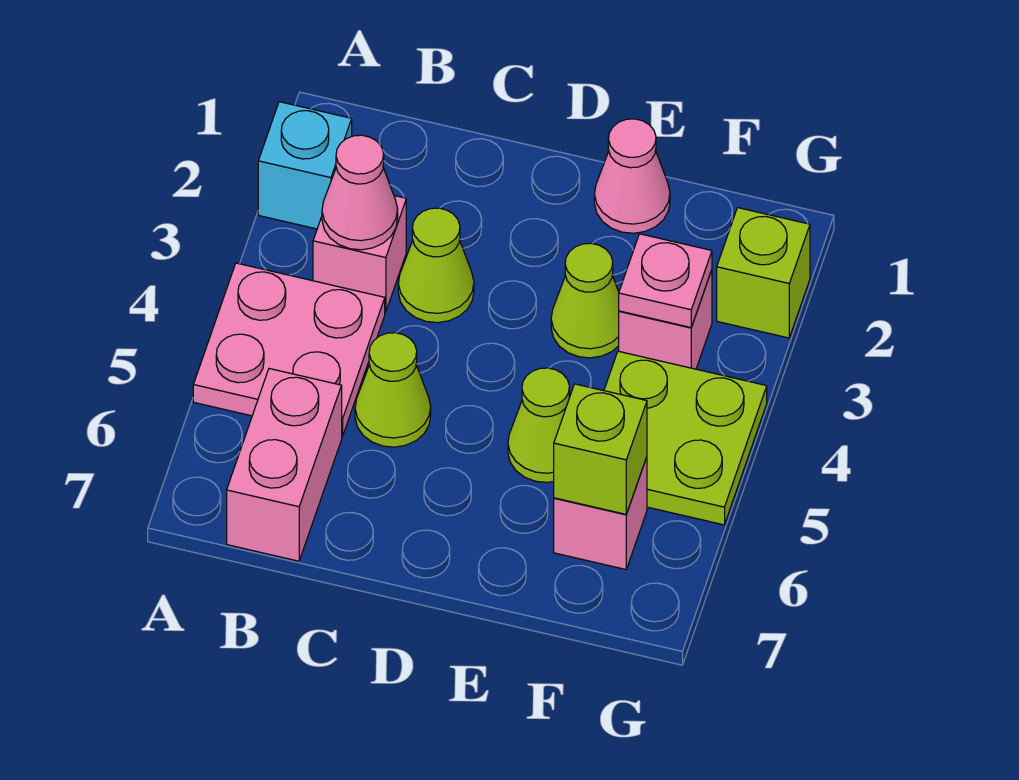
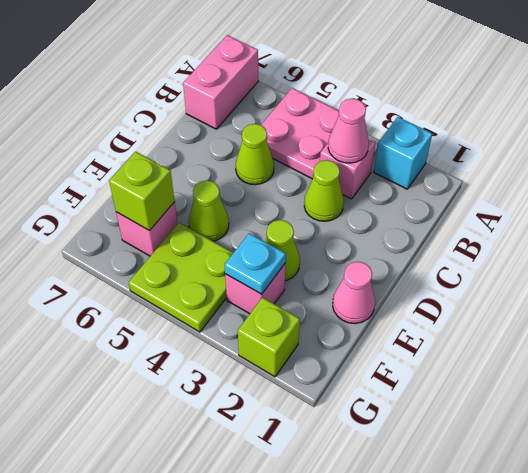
pink brick B6:B7 level 1 -> pink brick A7:B7 level 1
pink plate F3 level 2 -> cyan plate F3 level 2

